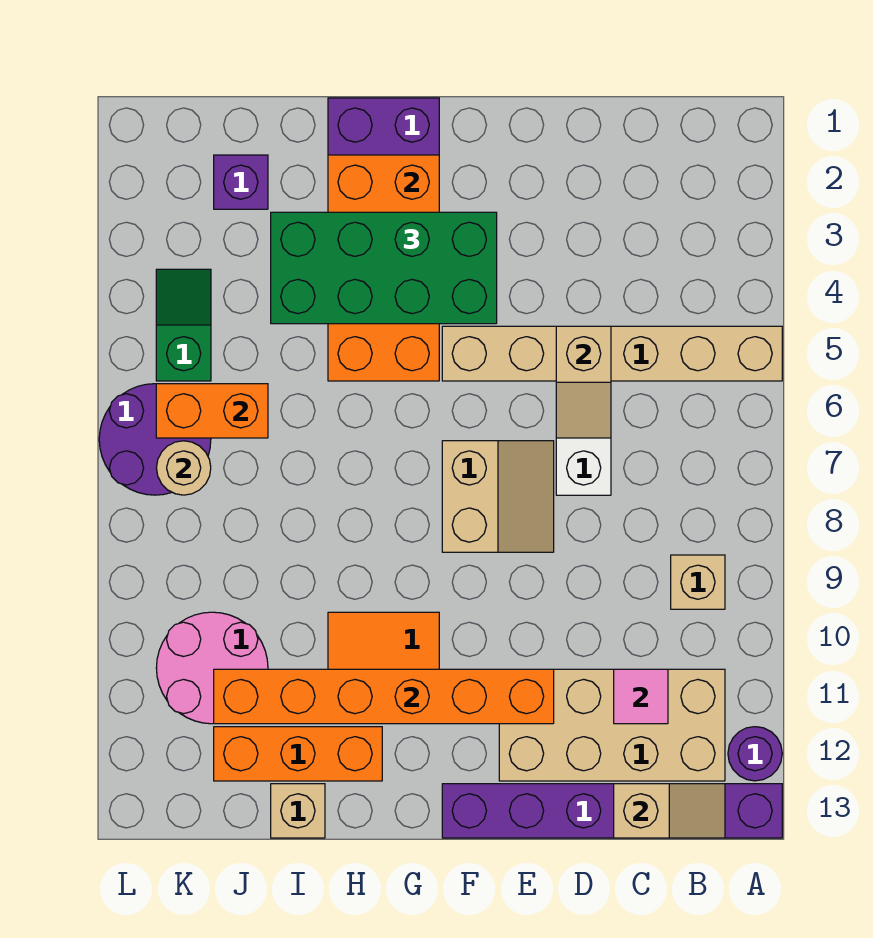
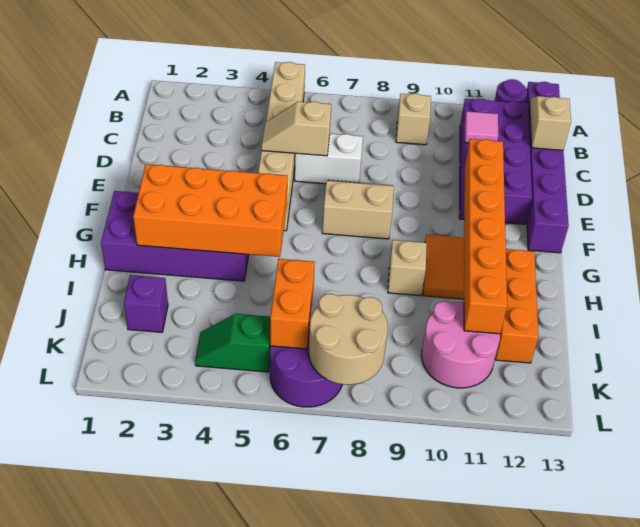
tan brick B11:E12 level 1 -> purple brick B11:E12 level 1
tan slope D5:D6 level 2 top 5 -> tan slope D5:D6 level 2 top 6
green brick F3:I4 level 3 -> none
tan brick I13 level 1 -> tan brick H9 level 1
tan round brick K7 level 2 -> tan round brick K7:L8 level 2

